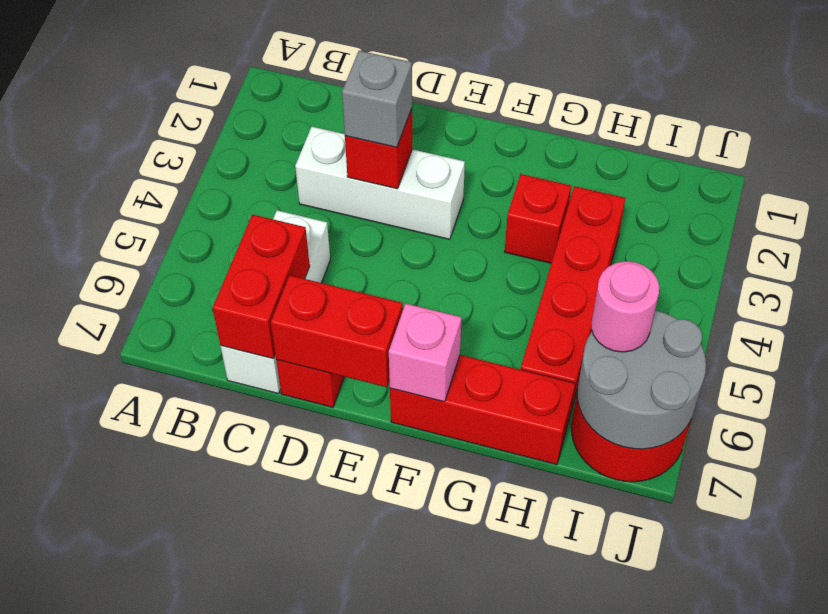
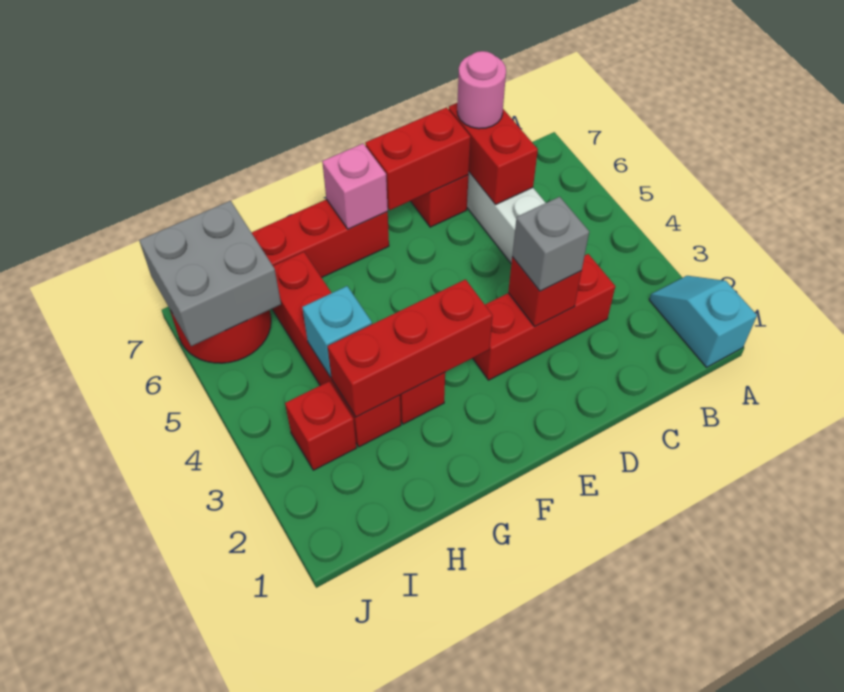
none -> cyan slope A1:A2 level 1 top 1
white brick C3:E3 level 1 -> red brick C3:E3 level 1
none -> red brick F3:H3 level 2
none -> cyan brick H4 level 2
none -> red brick I3 level 1
grey round brick I6:J7 level 2 -> grey brick I6:J7 level 2
pink round brick I6 level 3 -> pink round brick C7 level 3

